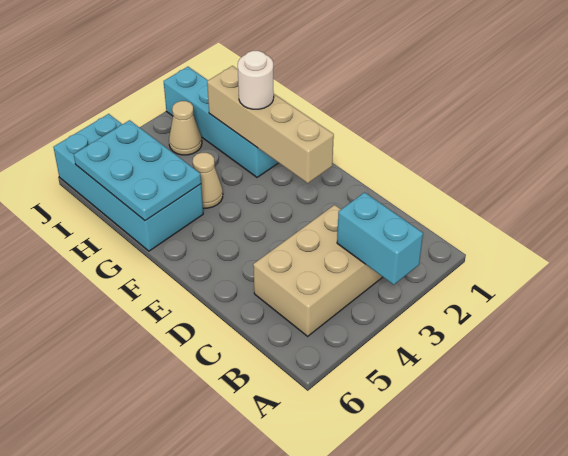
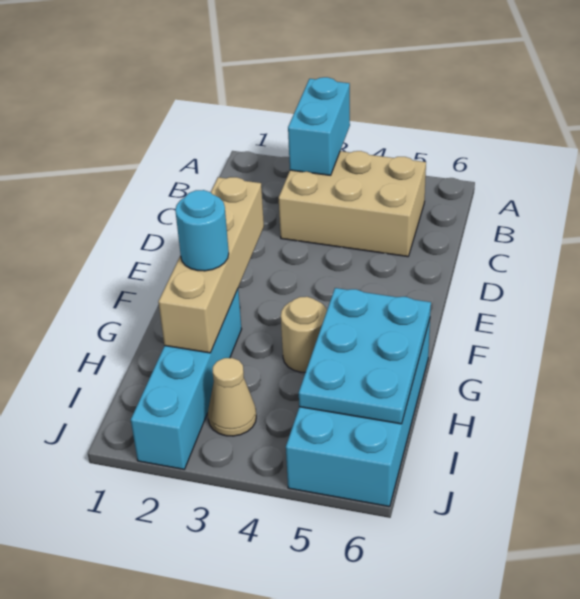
white round brick G2 level 3 -> cyan round brick G2 level 3
tan cone G4 level 1 -> tan round brick G4 level 1

